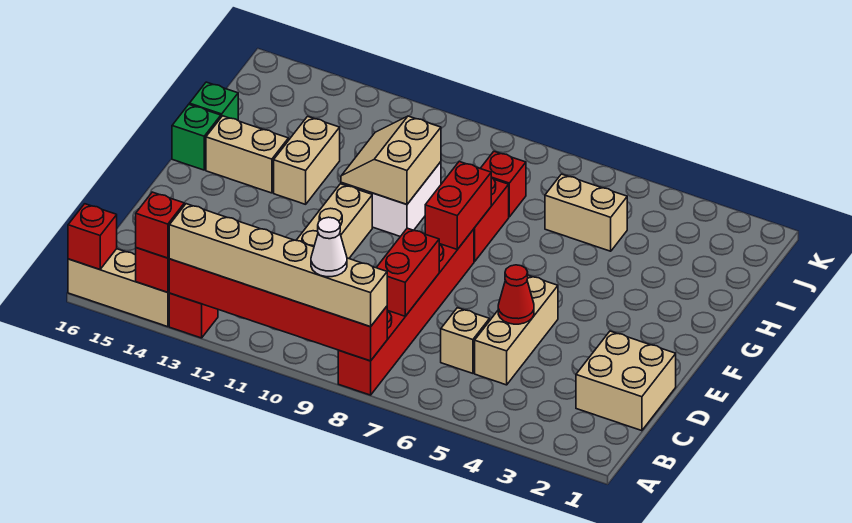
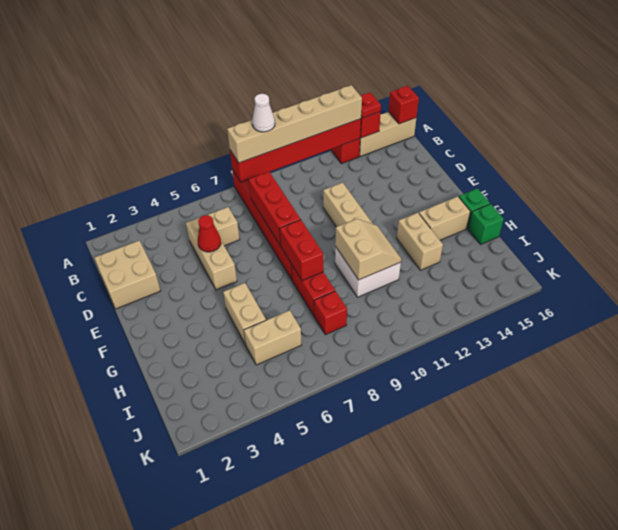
red brick A14 level 3 -> red plate A14 level 3
red brick C8:D8 level 2 -> red brick C8:E8 level 2
none -> tan brick G5:H5 level 1

